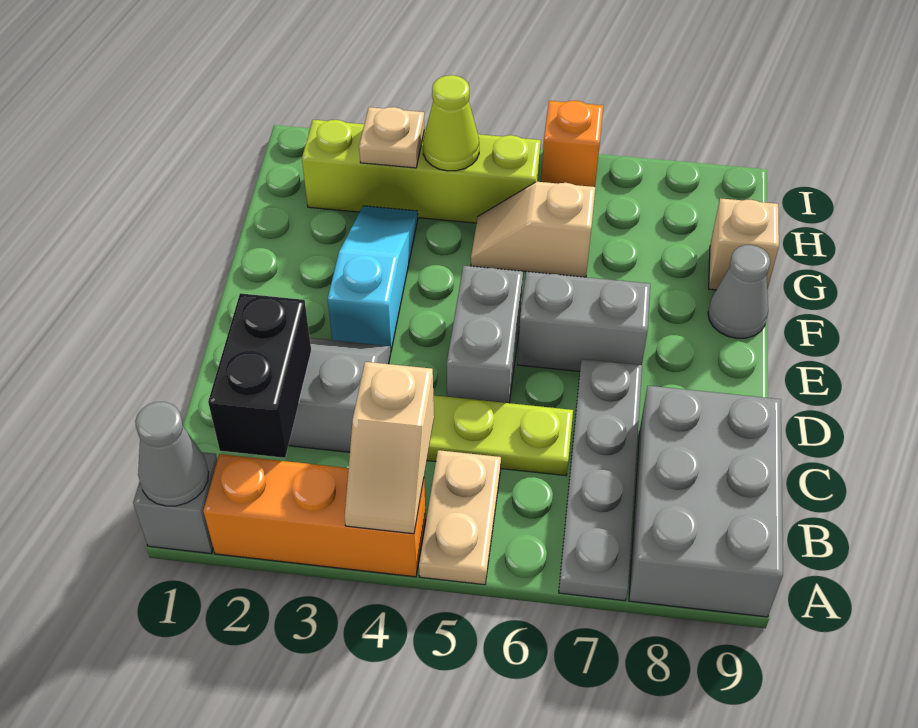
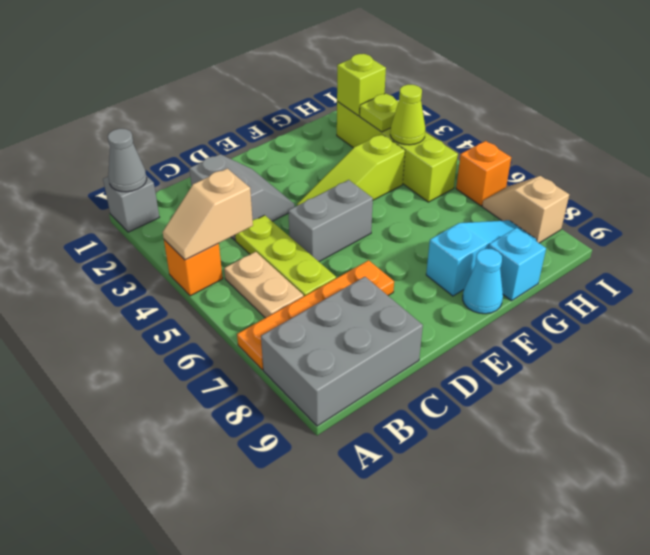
orange brick A2:A4 level 1 -> orange brick A4 level 1
tan plate A5:B5 level 1 -> tan plate B5:B6 level 1
grey plate A7:D7 level 1 -> orange plate A7:D7 level 1
black brick B2:C2 level 2 -> none
cyan slope E3:G3 level 1 top E -> cyan slope F8:H8 level 1 top F
none -> lime slope E4:G4 level 1 top G
grey brick E6:E7 level 1 -> none
grey cone F9 level 1 -> cyan cone F9 level 1
tan slope G5:G6 level 1 top 6 -> tan slope I7:I8 level 1 top 8
tan brick G9 level 1 -> cyan brick G9 level 1
none -> lime brick H2 level 2
tan plate H3 level 2 -> lime plate H3 level 2

